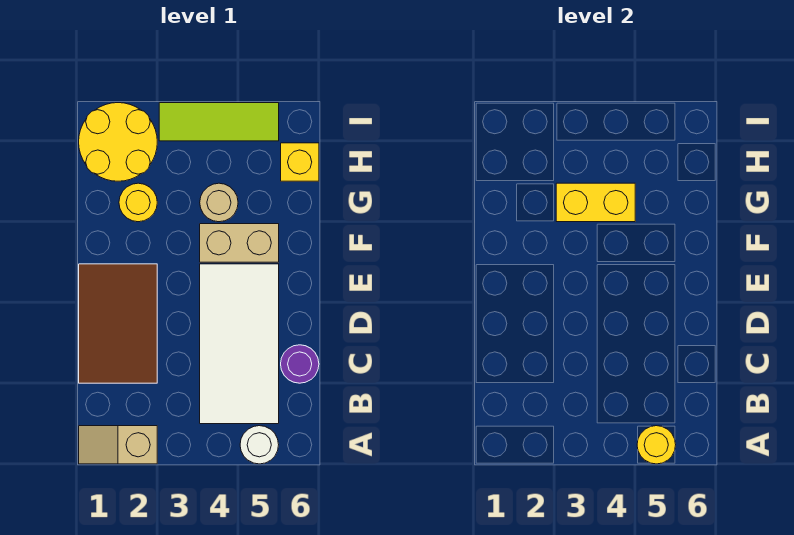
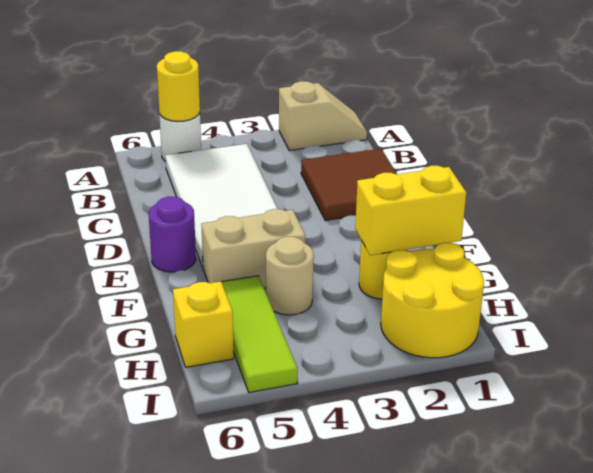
brown tile C1:E2 level 1 -> brown tile C1:D2 level 1
purple round brick C6 level 1 -> purple round brick E6 level 1
yellow brick G3:G4 level 2 -> yellow brick G1:G2 level 2
lime tile I3:I5 level 1 -> lime tile G5:I5 level 1

